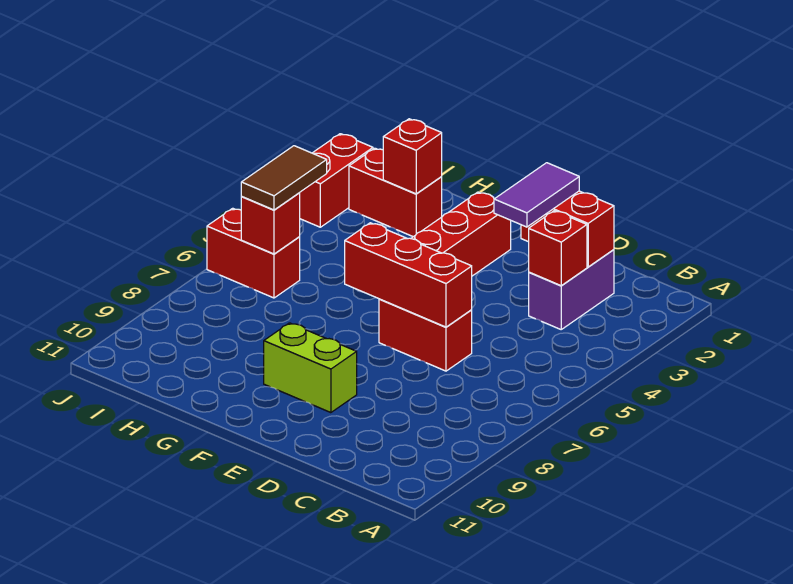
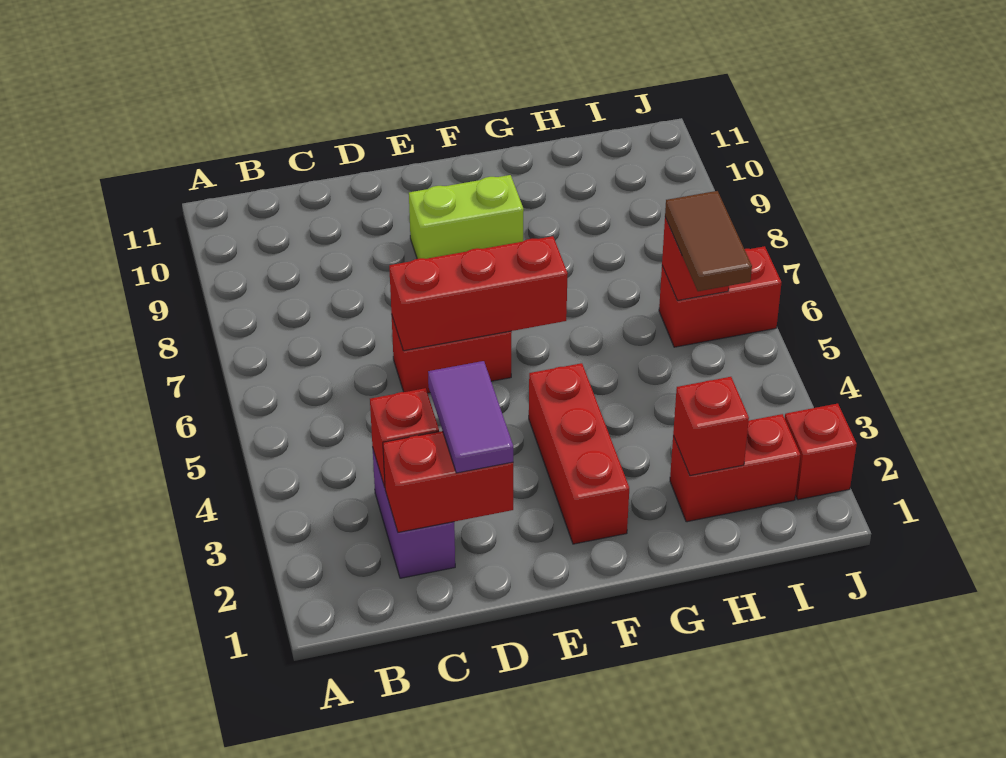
red brick J2:J3 level 1 -> red brick J2 level 1

